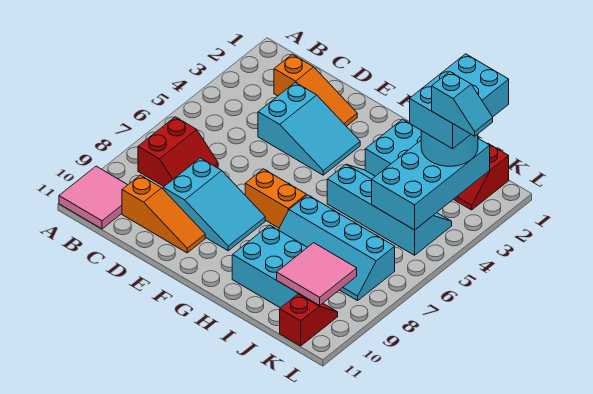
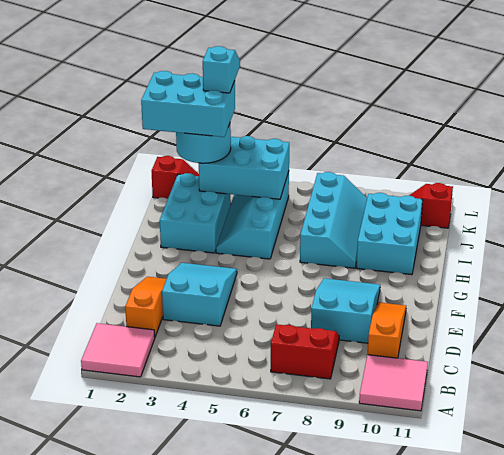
orange brick F7:G7 level 1 -> none
cyan brick J2:K5 level 2 -> cyan brick J3:K5 level 2
pink tile J9:K10 level 2 -> pink tile A1:B2 level 1

